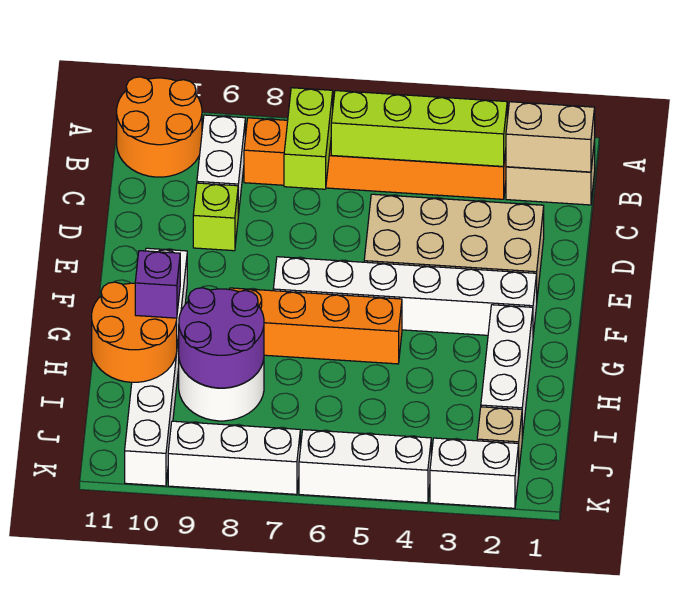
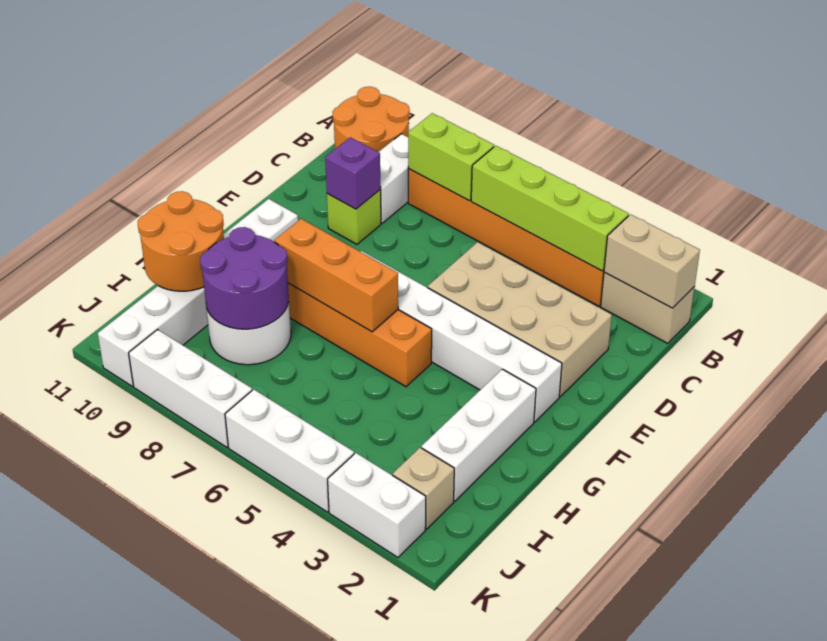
lime brick B7:C7 level 2 -> lime brick B7:B8 level 2
none -> orange brick G6:G8 level 2
purple brick H10 level 3 -> purple brick D9 level 2

